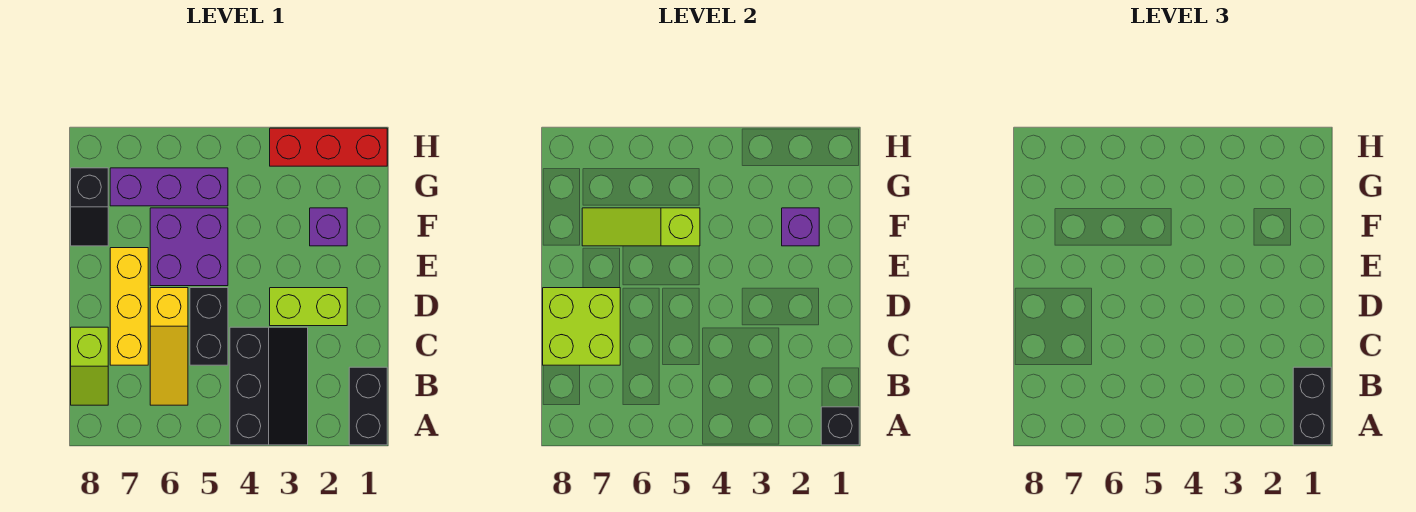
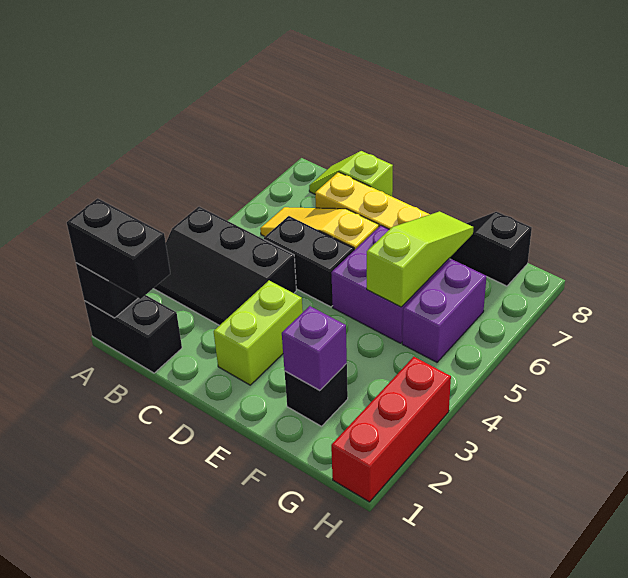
lime brick C7:D8 level 2 -> none
purple brick F2 level 1 -> black brick F2 level 1
purple brick G5:G7 level 1 -> purple brick G5:G6 level 1

